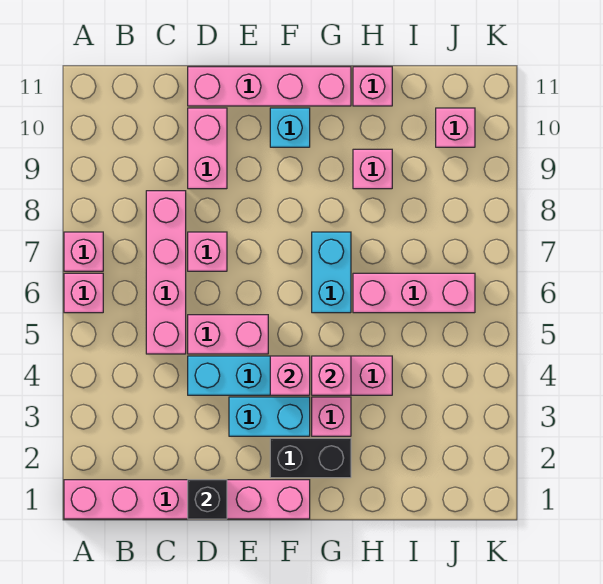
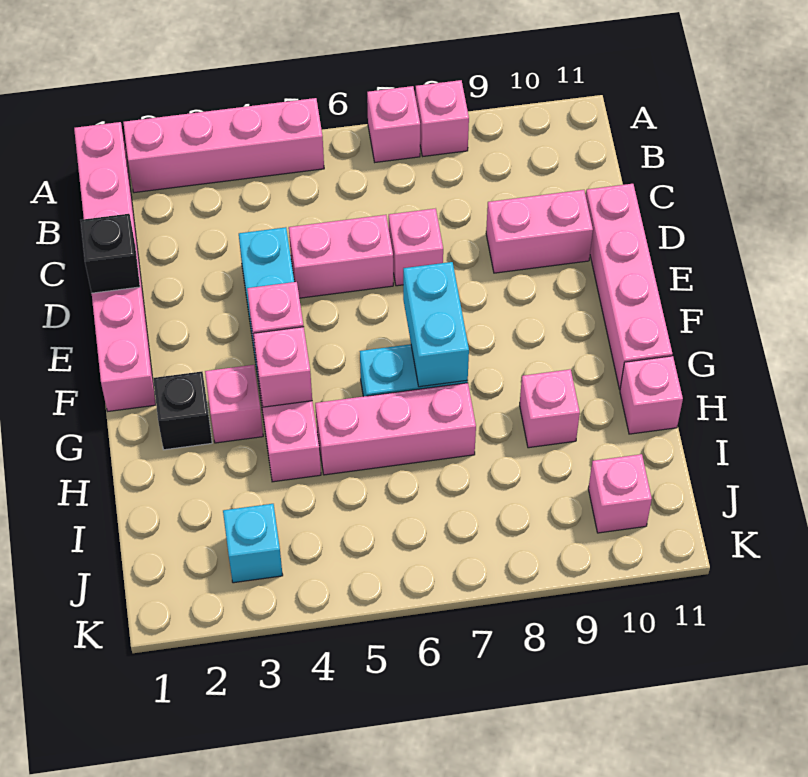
pink brick A6 level 1 -> pink brick A8 level 1
pink brick C5:C8 level 1 -> pink brick A2:A5 level 1
pink brick D5:E5 level 1 -> pink brick D5:D6 level 1
cyan brick E3:F3 level 1 -> cyan brick F7:G7 level 2
black brick F2:G2 level 1 -> black brick G2 level 1
cyan brick F10 level 1 -> cyan brick J3 level 1
pink brick H6:J6 level 1 -> pink brick H5:H7 level 1

